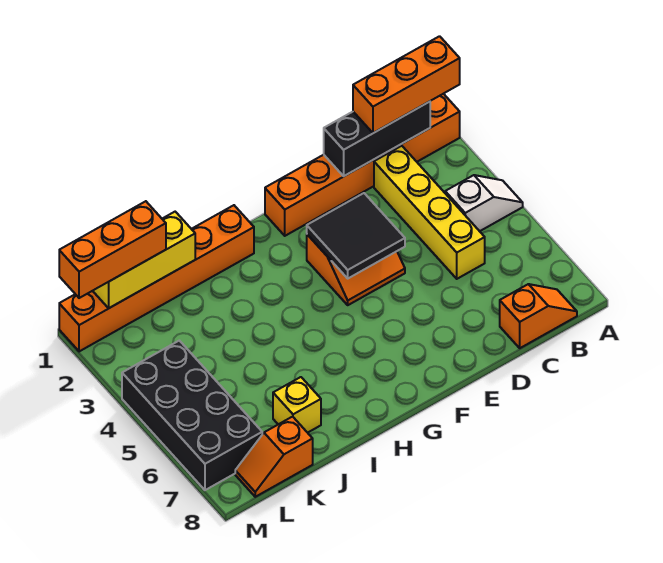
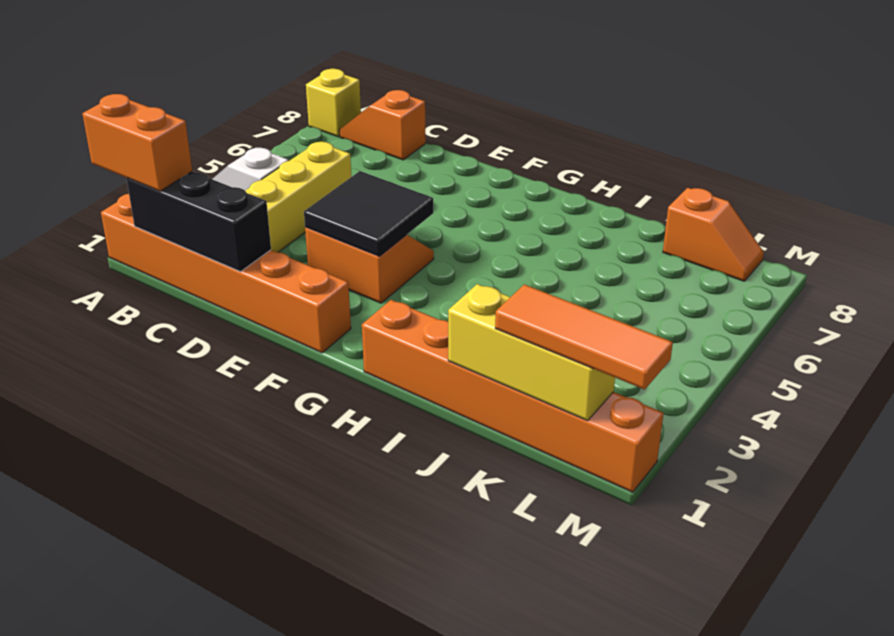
orange brick A1:C1 level 3 -> orange brick A1:B1 level 3
yellow brick J7 level 1 -> yellow brick A8 level 1
orange brick K1:M1 level 3 -> orange tile K1:M1 level 3
black brick L4:M7 level 1 -> none

